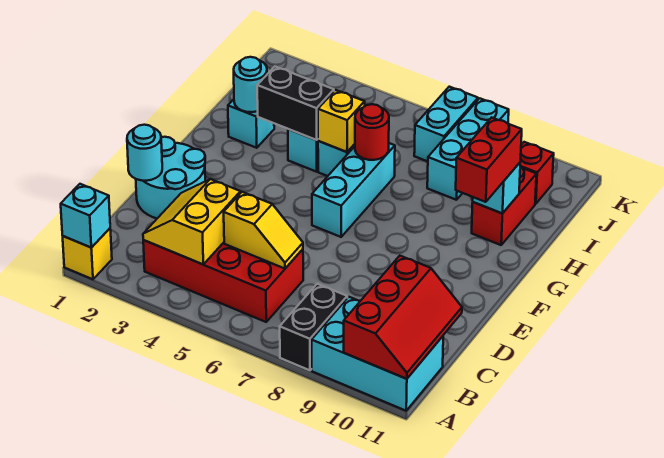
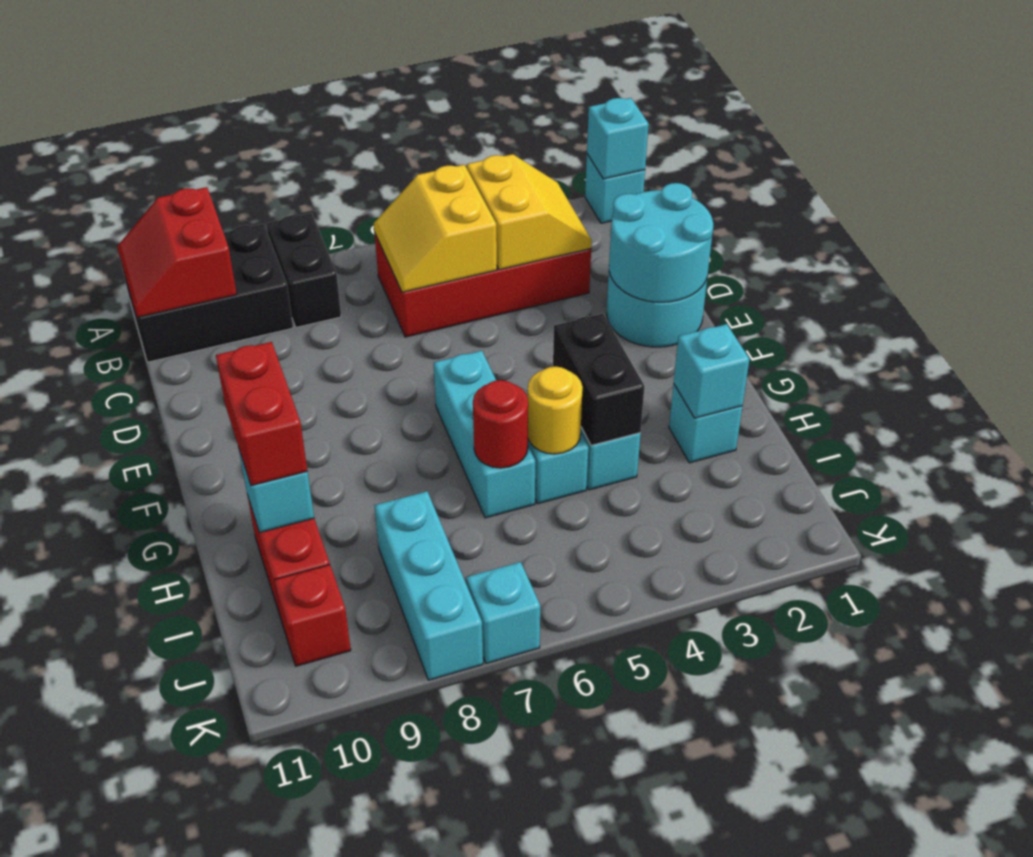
yellow brick A1 level 1 -> cyan brick A1 level 1
cyan brick A9:B11 level 1 -> black brick A9:B11 level 1
red slope A10:C11 level 2 top 10 -> red slope A10:B11 level 2 top 10
yellow slope C5:C6 level 2 top 5 -> yellow slope B5:C6 level 2 top 5
cyan round brick D1 level 2 -> cyan round brick D1:E2 level 2
cyan round brick H2 level 2 -> cyan brick H2 level 2
black brick H3:H4 level 2 -> black brick G4:H4 level 2
yellow brick H5 level 2 -> yellow round brick H5 level 2
cyan brick J7:K7 level 1 -> cyan brick K7 level 1

